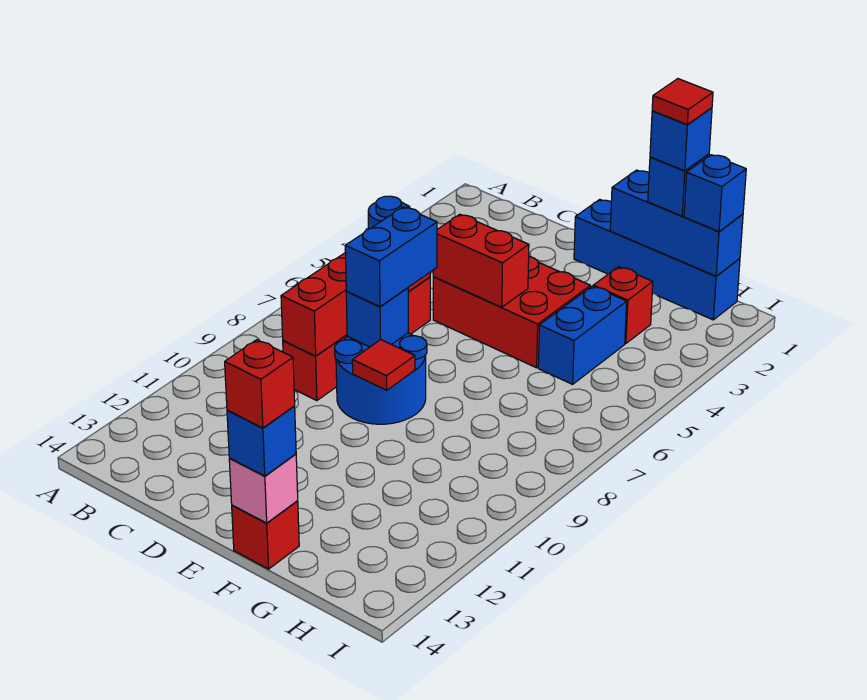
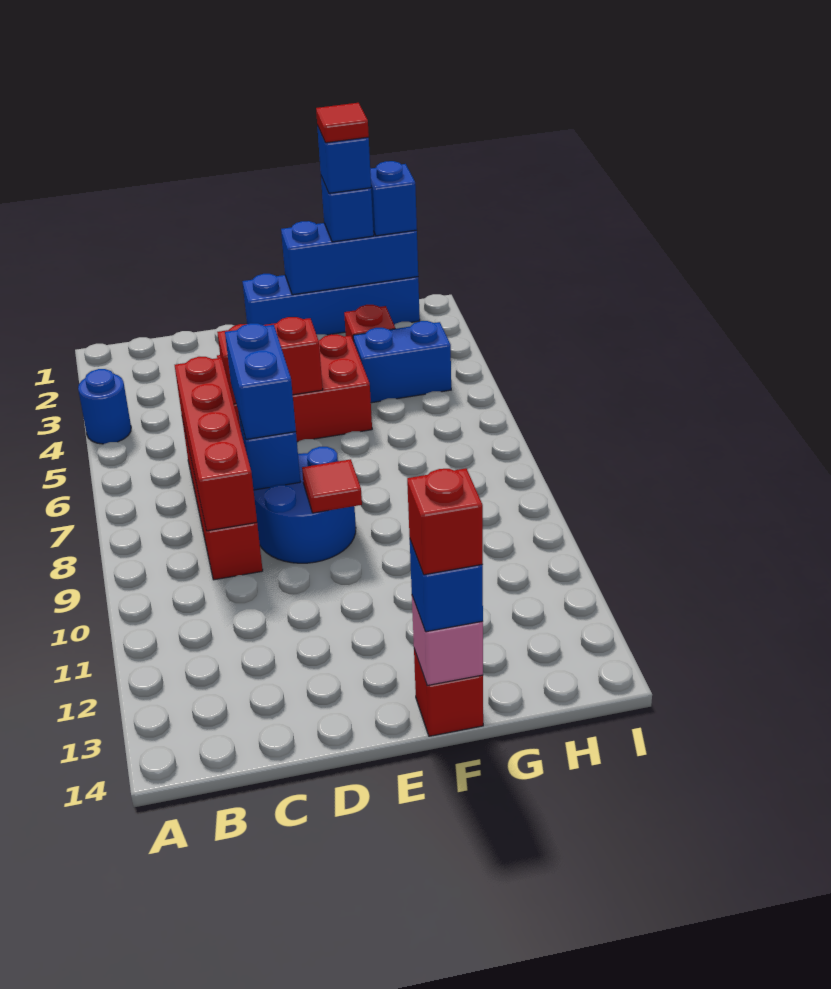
blue brick G4:G5 level 1 -> blue brick G4:H4 level 1

